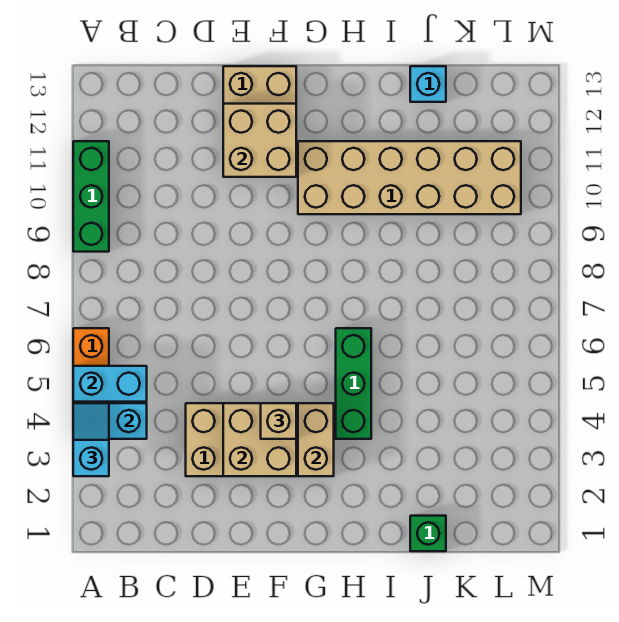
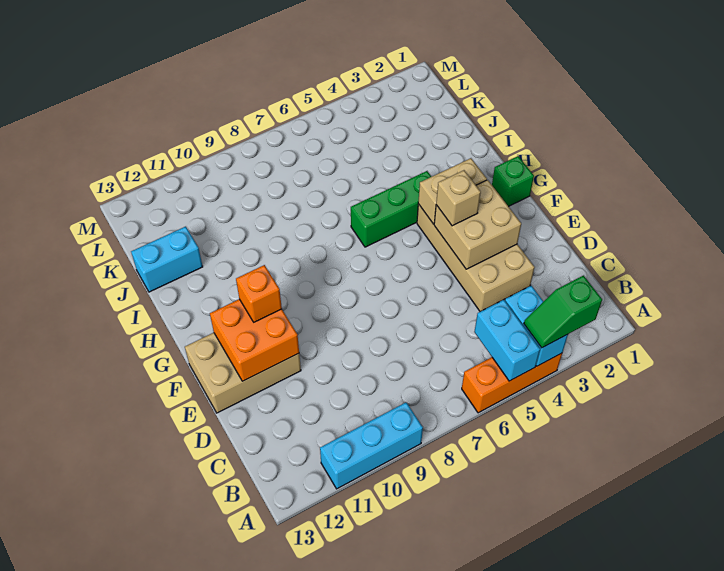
cyan slope A3:A4 level 3 top 3 -> green slope A3:A4 level 3 top 3
green brick A9:A11 level 1 -> cyan brick A9:A11 level 1
tan brick E11:F12 level 2 -> orange brick E11:F12 level 2
none -> orange brick F11 level 3
tan brick G10:L11 level 1 -> none
green brick J1 level 1 -> green brick G1 level 1
cyan brick J13 level 1 -> cyan brick J12:J13 level 1

